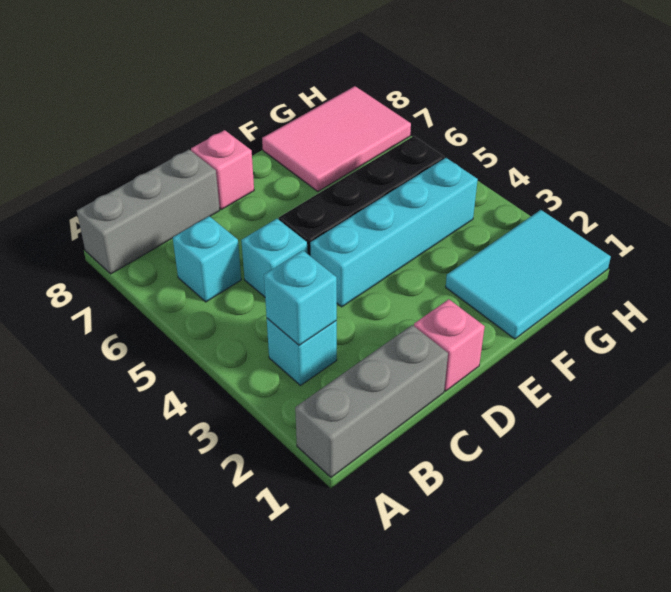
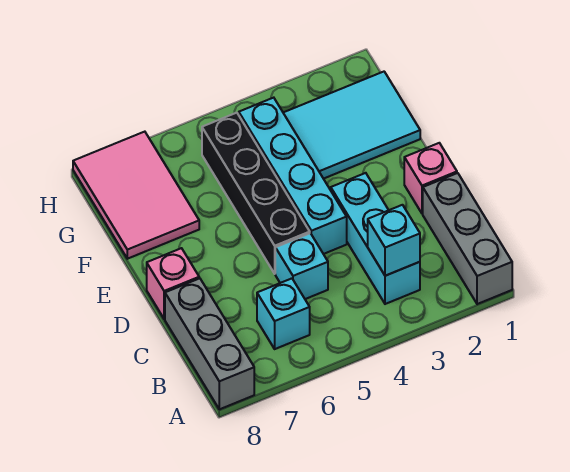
cyan brick B3 level 1 -> cyan brick B3:D3 level 1
cyan tile F1:H2 level 1 -> cyan tile F1:G3 level 1

